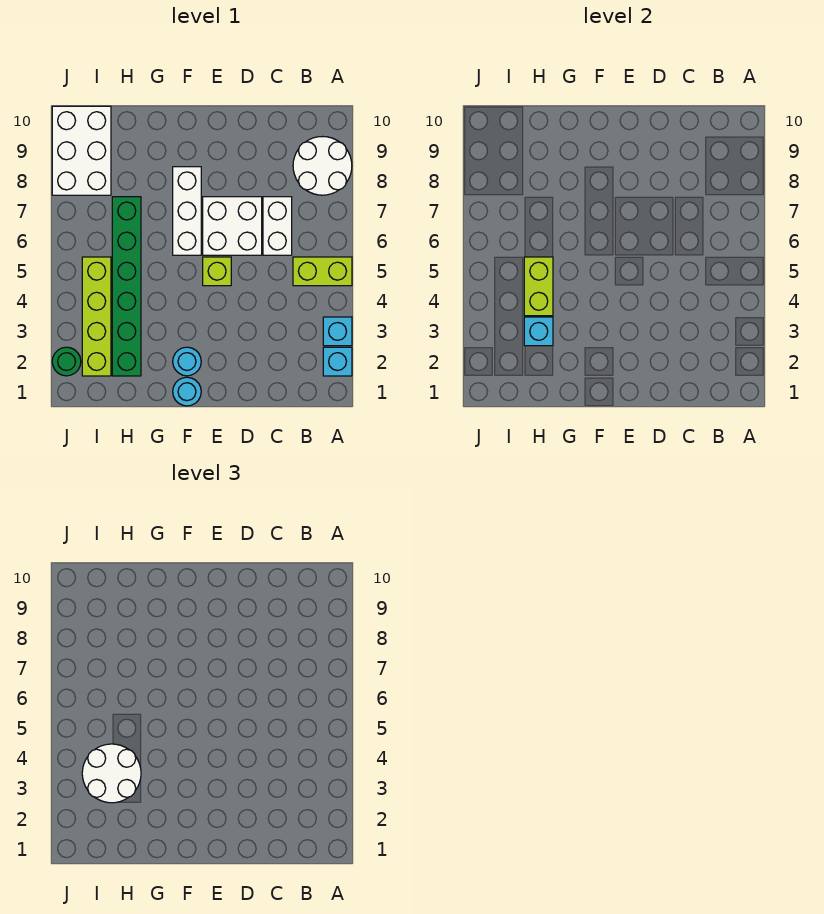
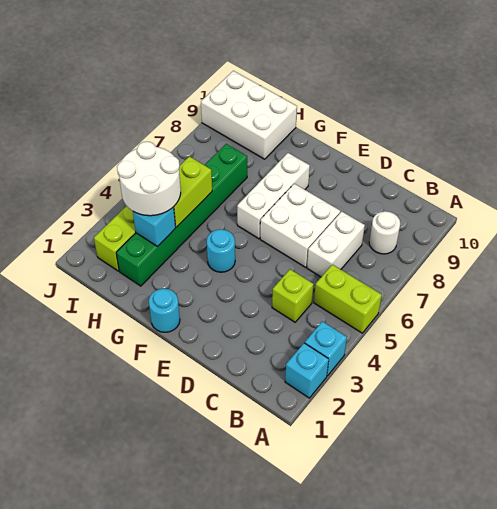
white round brick A8:B9 level 1 -> white round brick B8 level 1
lime brick E5 level 1 -> lime brick C4 level 1
cyan round brick F2 level 1 -> cyan round brick F4 level 1
white brick I8:J10 level 1 -> white brick H9:J10 level 1
green round brick J2 level 1 -> none

